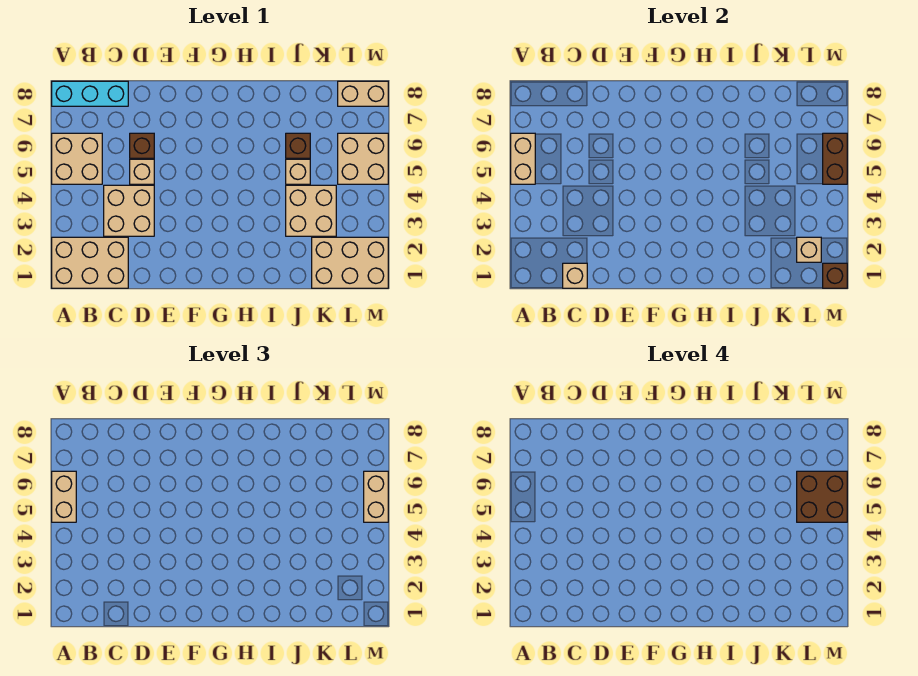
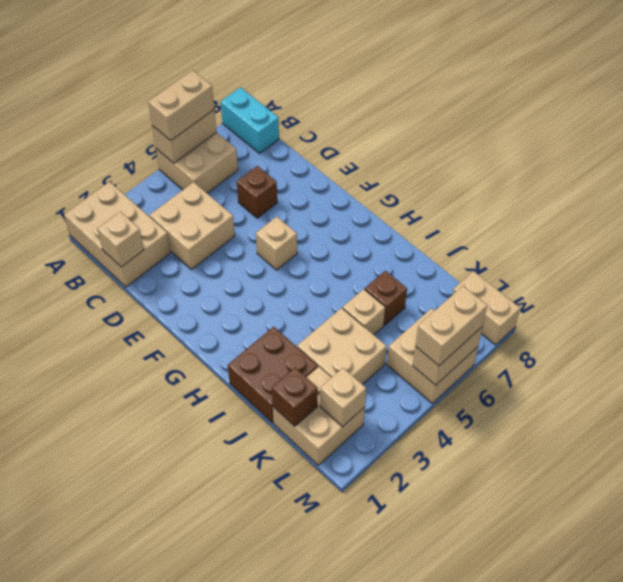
cyan brick A8:C8 level 1 -> cyan brick A8:B8 level 1
tan brick D5 level 1 -> tan brick F5 level 1
tan brick K1:M2 level 1 -> tan brick K1:L2 level 1
brown brick L5:M6 level 4 -> brown brick I1:J2 level 1
brown brick M1 level 2 -> brown brick K1 level 2
brown brick M5:M6 level 2 -> tan brick M5:M6 level 2

